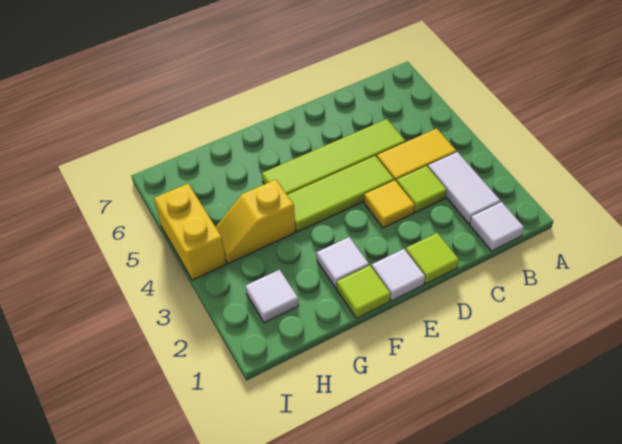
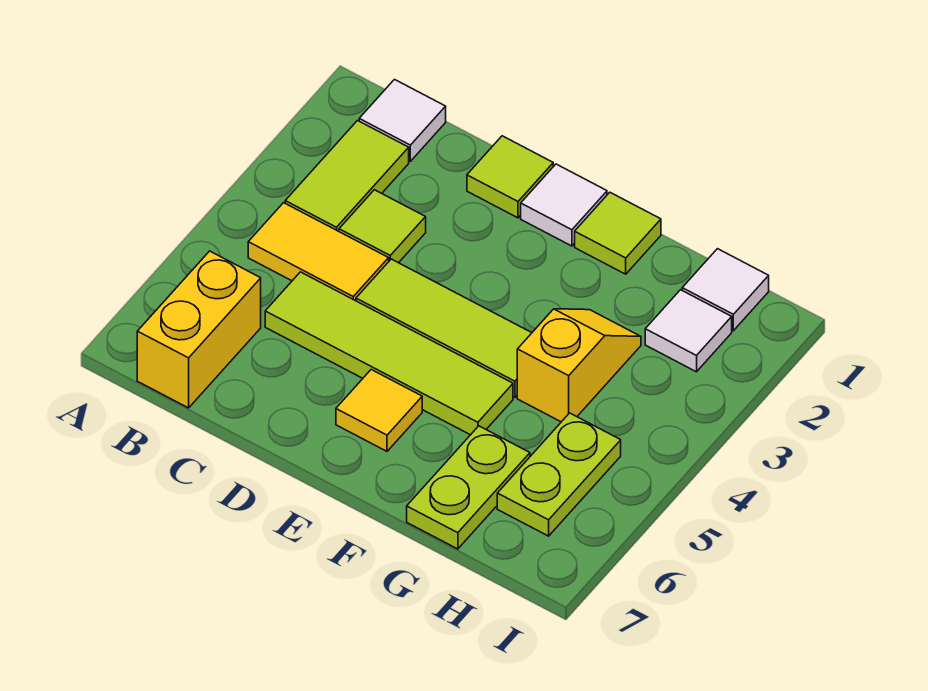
white tile B2:B3 level 1 -> lime tile B2:B3 level 1
yellow tile D3 level 1 -> yellow tile E6 level 1
white tile F2 level 1 -> white tile H1 level 1
yellow slope G4:H4 level 1 top G -> yellow slope G3:G4 level 1 top 4
none -> lime plate G6:G7 level 1
none -> lime plate H5:H6 level 1
yellow brick I4:I5 level 1 -> yellow brick B6:B7 level 1

